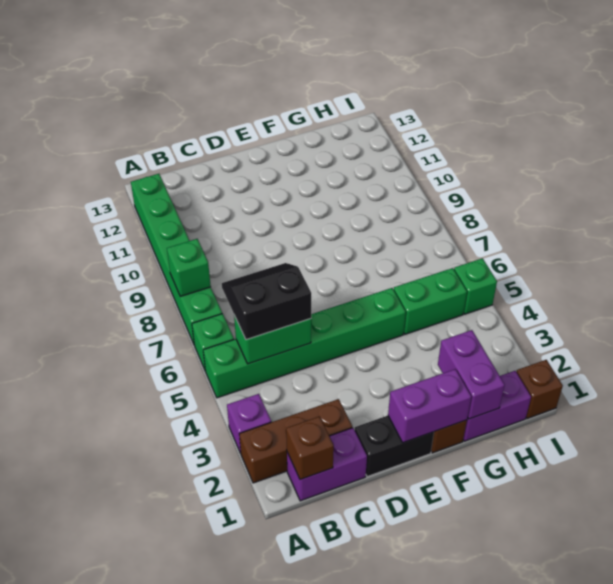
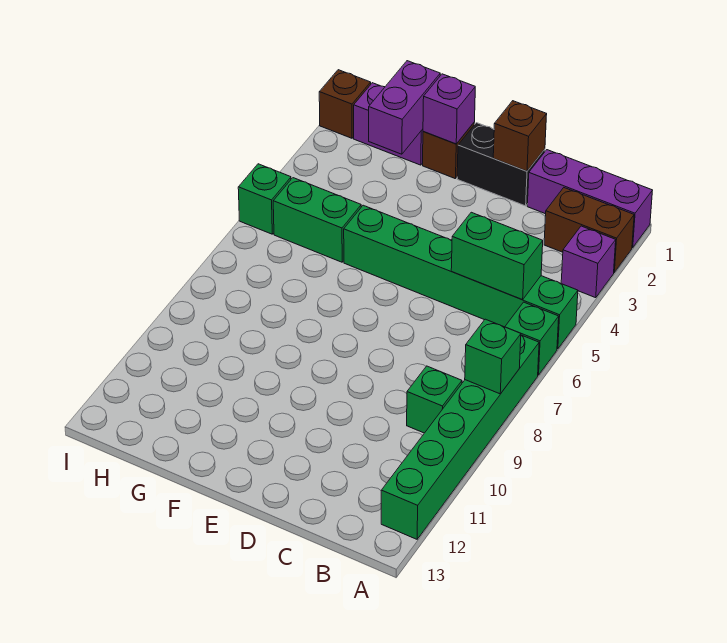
brown brick A2:C2 level 1 -> brown brick A2:B2 level 1
purple brick B1:C1 level 1 -> purple brick A1:C1 level 1
brown brick B1 level 2 -> brown brick D1 level 2
black slope B5:C6 level 3 top 5 -> none
none -> green brick B9 level 1
purple brick E1:F1 level 2 -> purple brick F1 level 2

